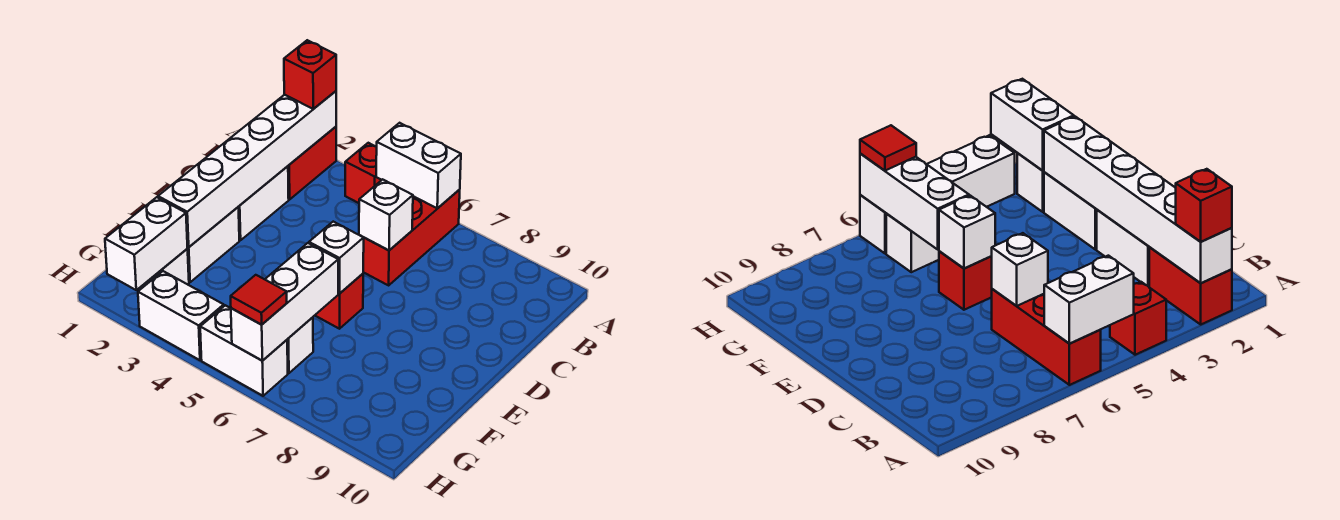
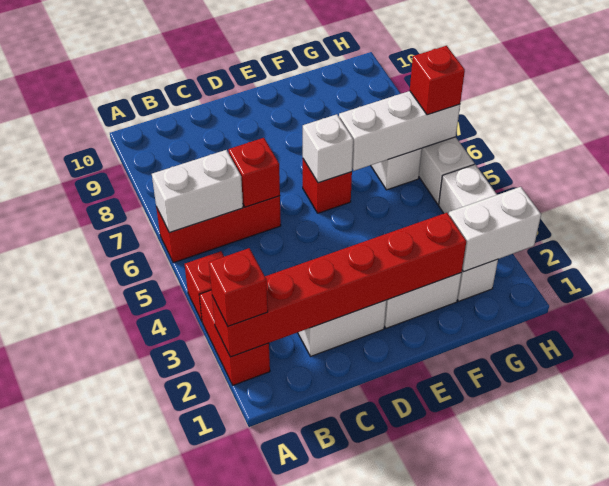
red brick A2:B2 level 1 -> red brick A2:A3 level 1
white brick A2:F2 level 2 -> red brick A2:F2 level 2
white brick A5:A6 level 2 -> white brick A6:B6 level 2
white brick C6 level 2 -> red brick C6 level 2
red tile H6 level 3 -> red brick H6 level 3

